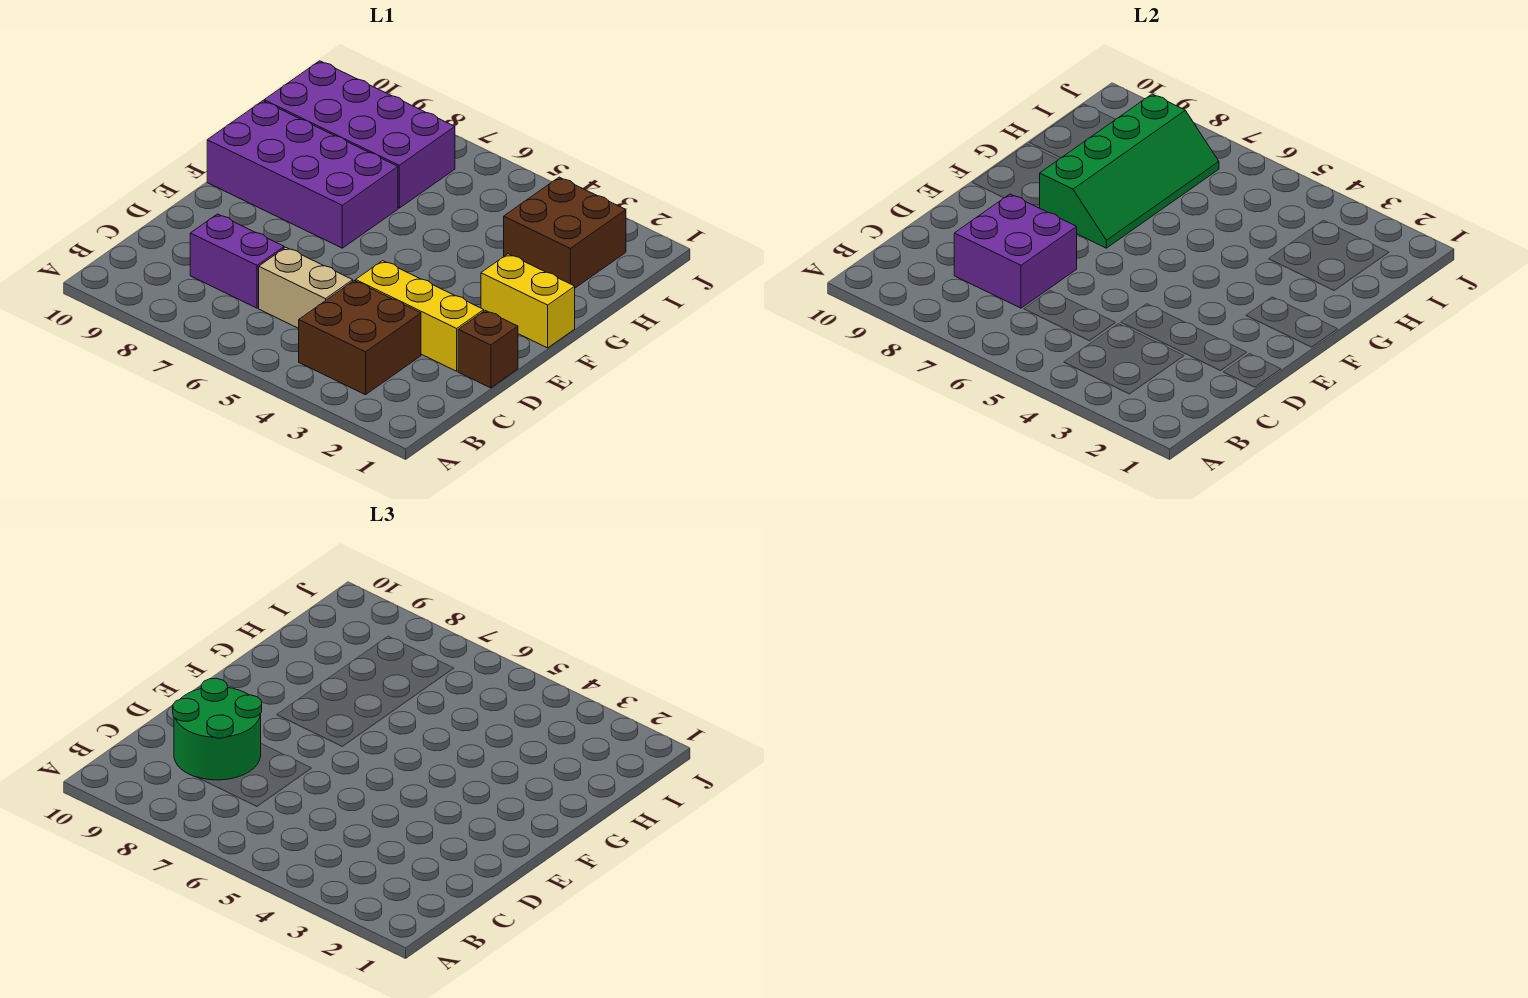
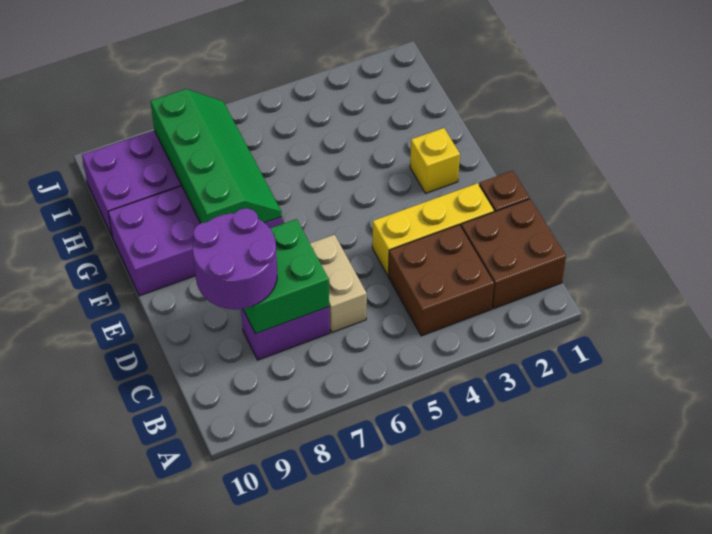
tan brick C5:C6 level 1 -> tan brick C6:D6 level 1
purple brick C7:D8 level 2 -> green brick C7:D8 level 2
green round brick C8:D9 level 3 -> purple round brick C8:D9 level 3
yellow brick F1:F2 level 1 -> yellow brick F2 level 1
brown brick H2:I3 level 1 -> brown brick B1:C2 level 1

